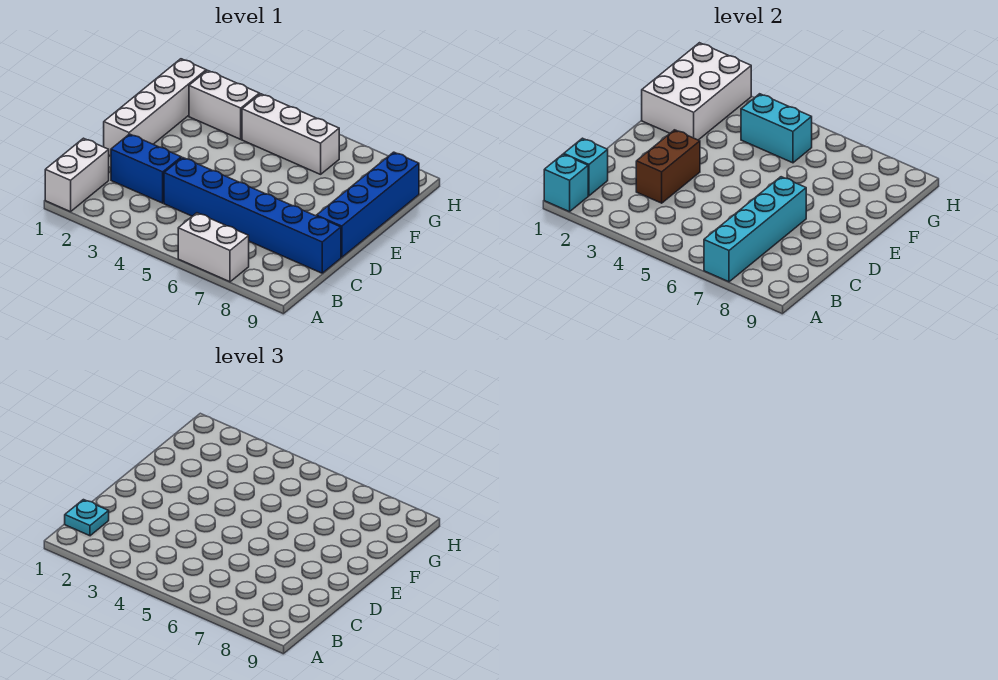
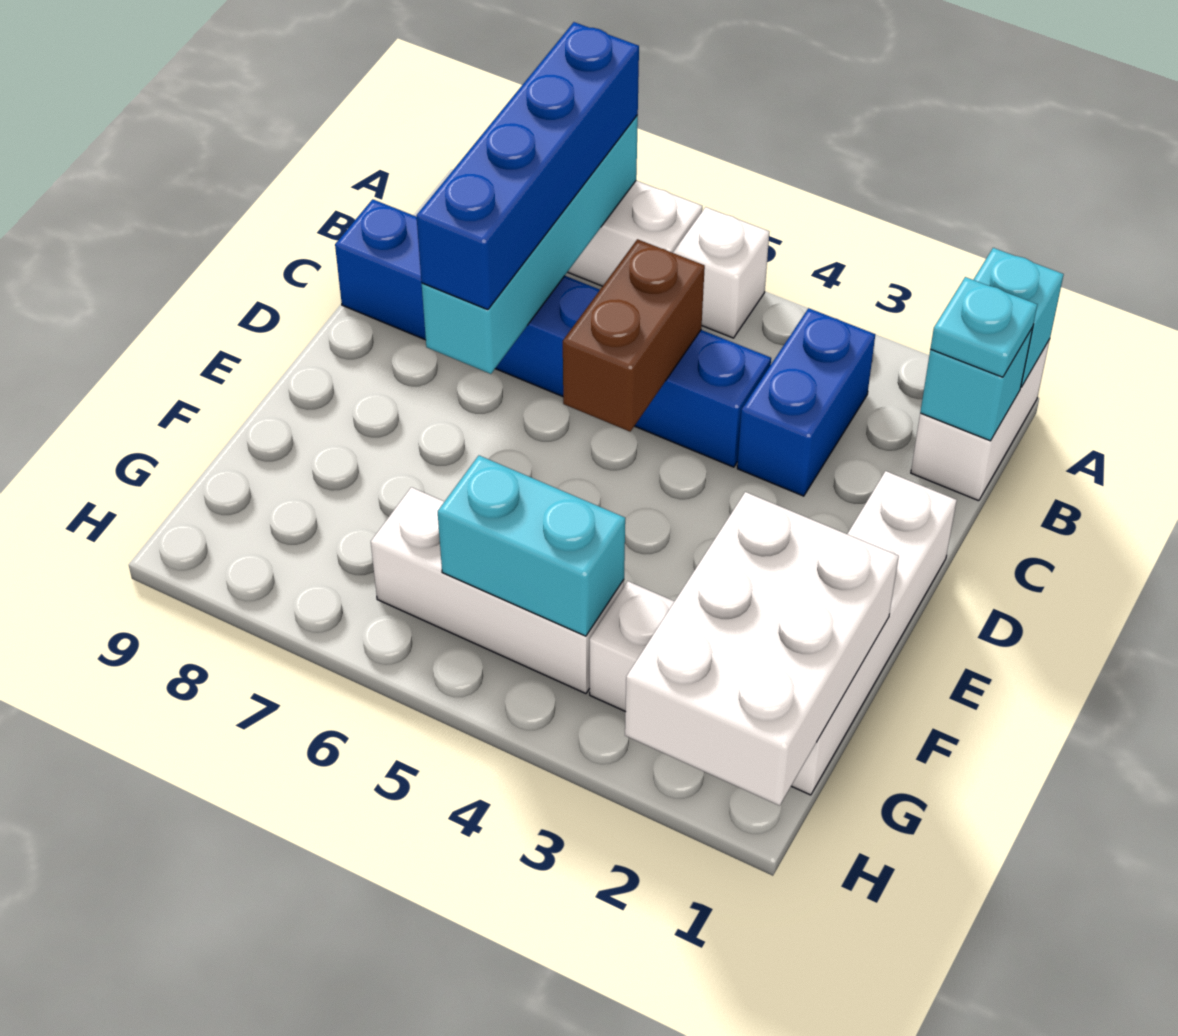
none -> white brick A5 level 1
blue brick C2:C3 level 1 -> blue brick B3:C3 level 1
brown brick C3:D3 level 2 -> brown brick C5:D5 level 2
blue brick D9:G9 level 1 -> blue brick A7:D7 level 3

